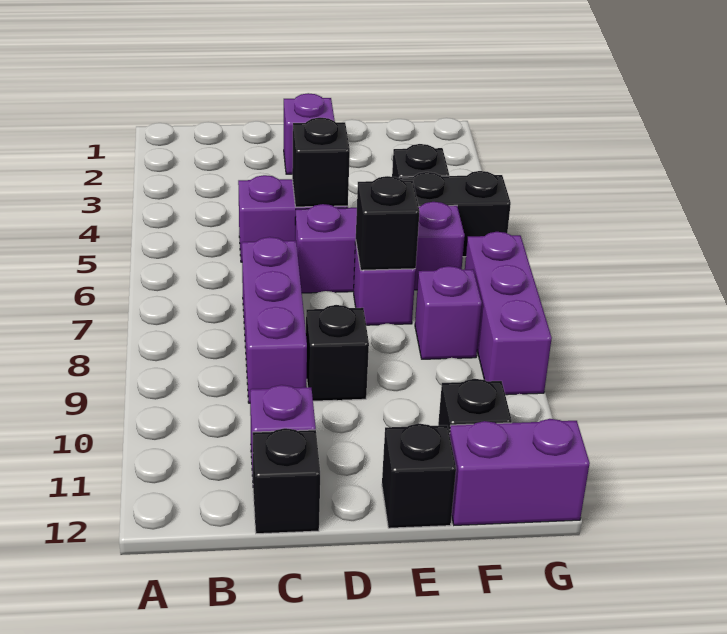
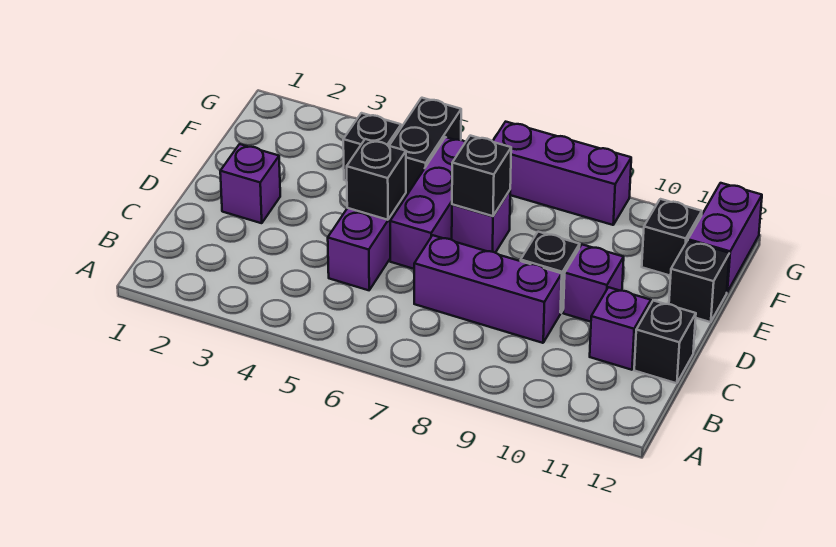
purple brick F8 level 1 -> purple brick D10 level 1

